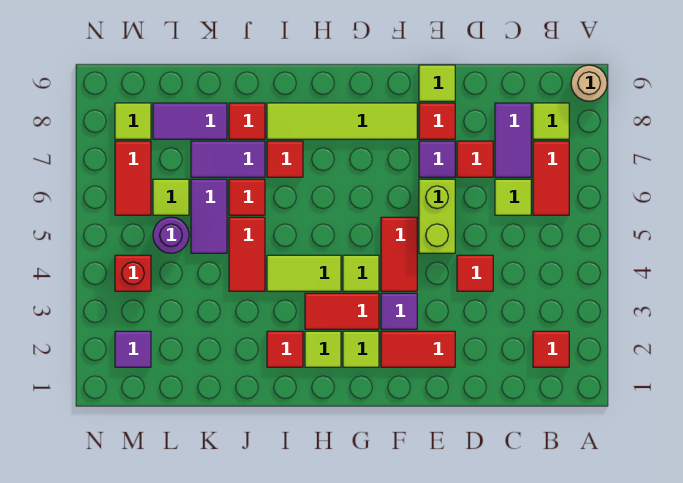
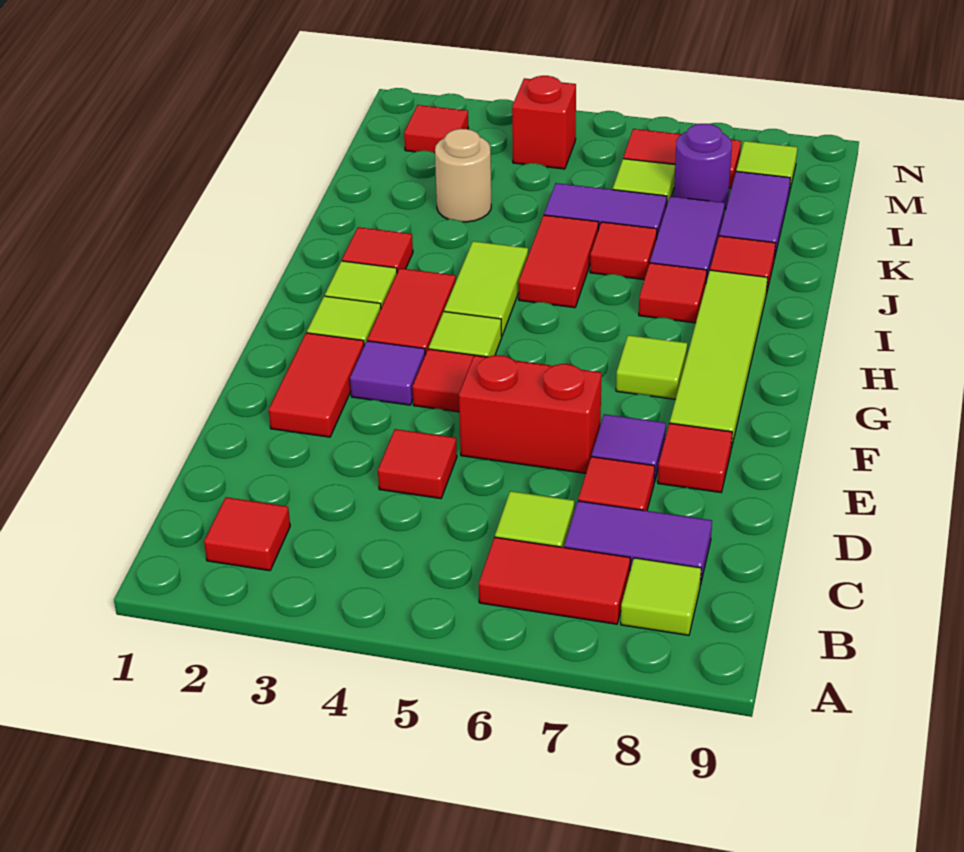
tan round brick A9 level 1 -> tan round brick K3 level 1
lime brick E5:E6 level 1 -> red brick E5:E6 level 1
lime tile E9 level 1 -> lime tile G7 level 1
red tile J4:J5 level 1 -> red tile I5:J5 level 1
purple round brick L5 level 1 -> purple round brick L7 level 1
purple tile M2 level 1 -> red tile M2 level 1

